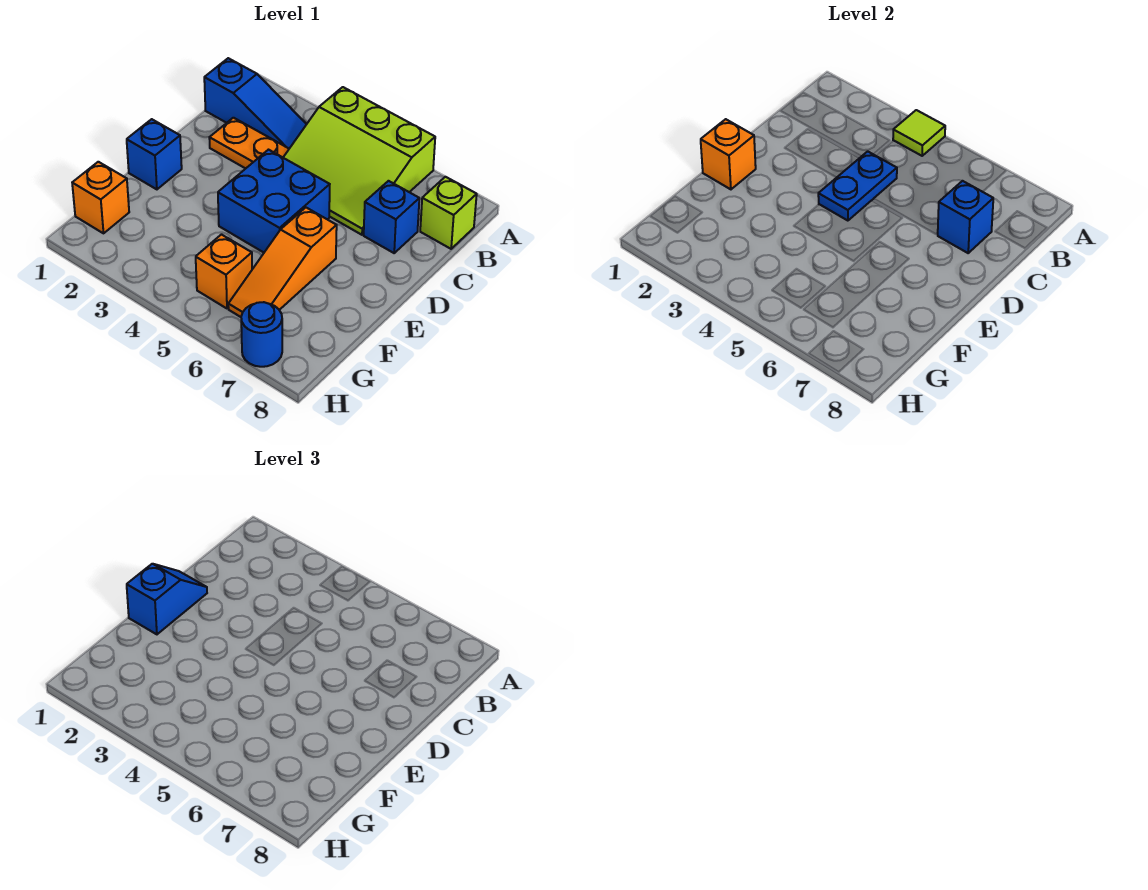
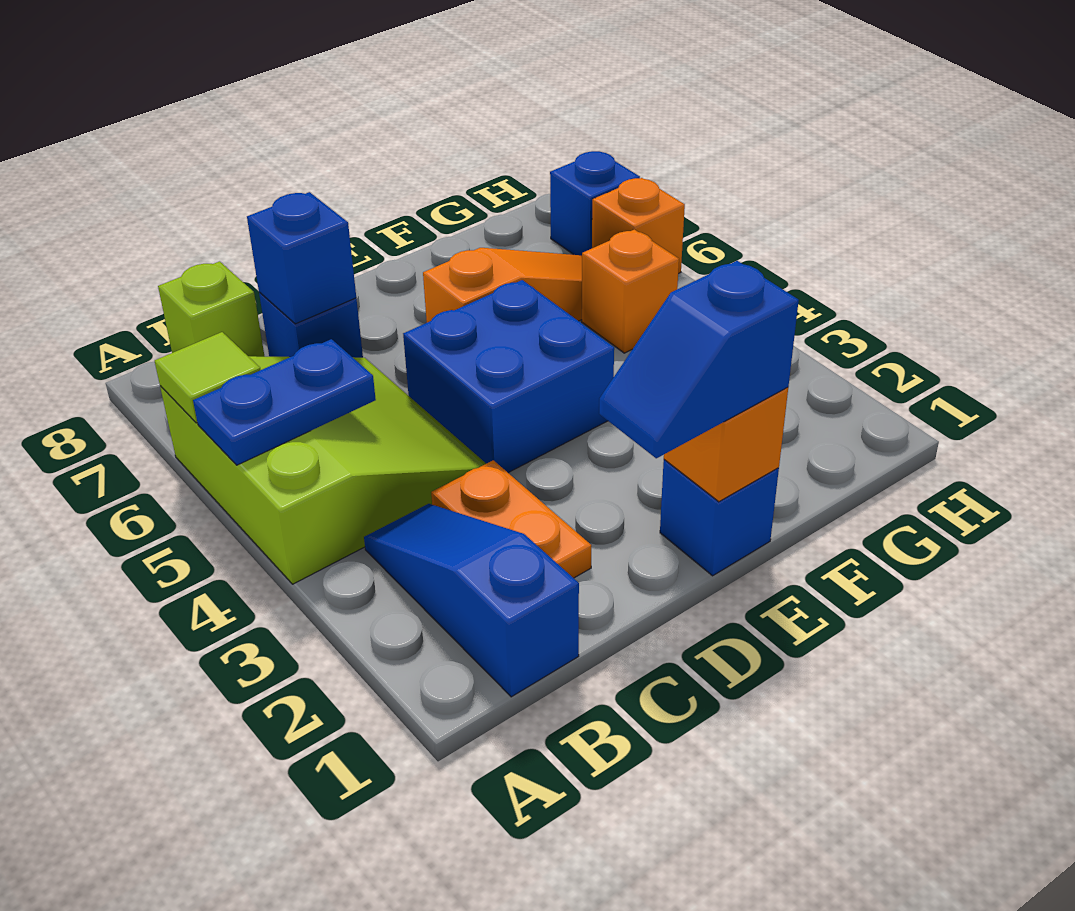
lime tile A4 level 2 -> lime tile A6 level 2
blue plate C4:D4 level 2 -> blue plate A5:B5 level 2
orange brick G1 level 1 -> orange brick H6 level 1
blue round brick H7 level 1 -> blue brick H7 level 1

